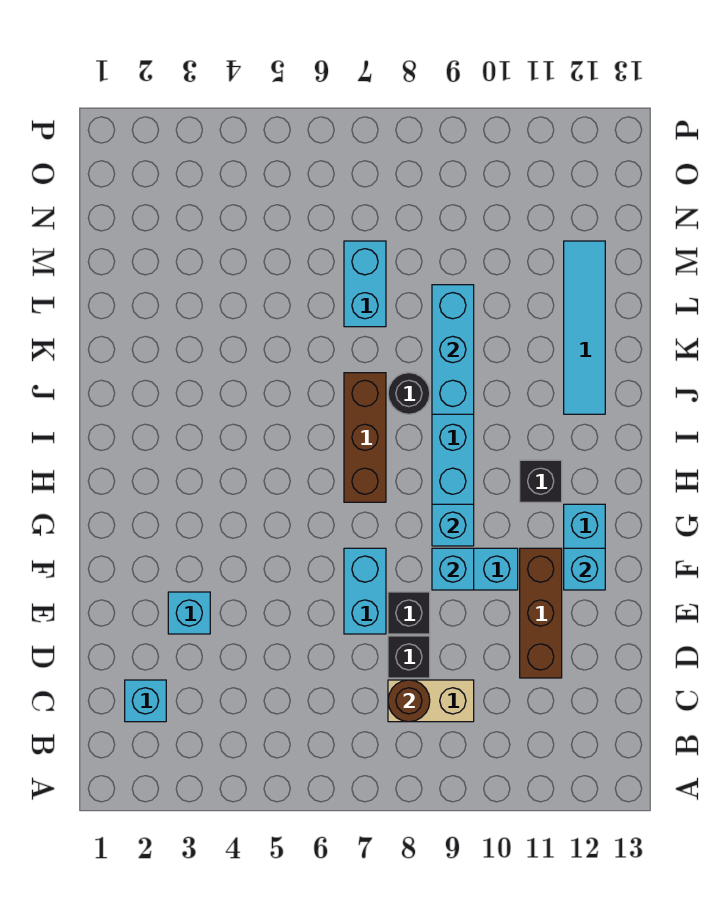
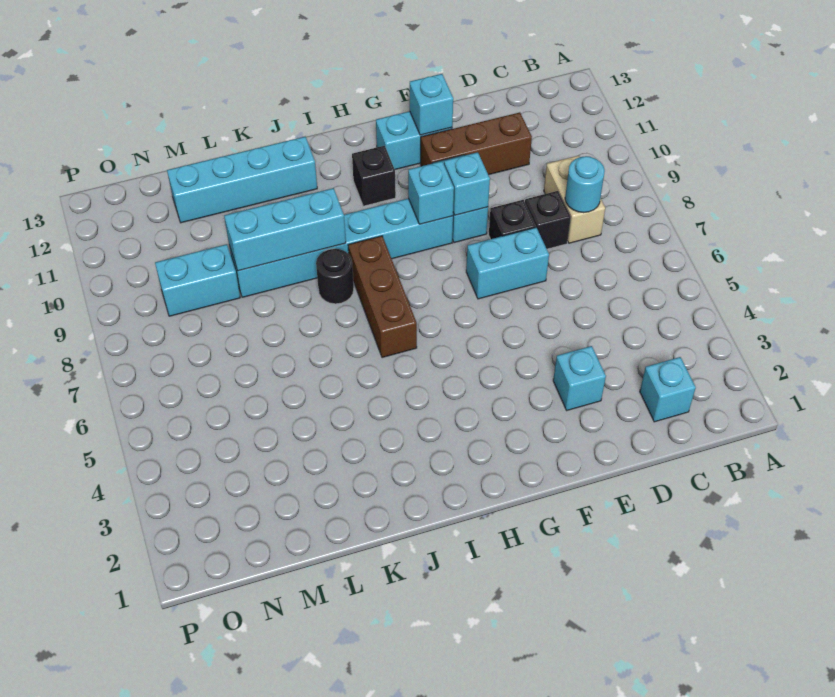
brown round brick C8 level 2 -> cyan round brick C8 level 2
brown brick H7:J7 level 1 -> brown brick I6:I8 level 1
cyan tile J12:M12 level 1 -> cyan brick J12:M12 level 1
cyan brick L7:M7 level 1 -> cyan brick M9:N9 level 1

